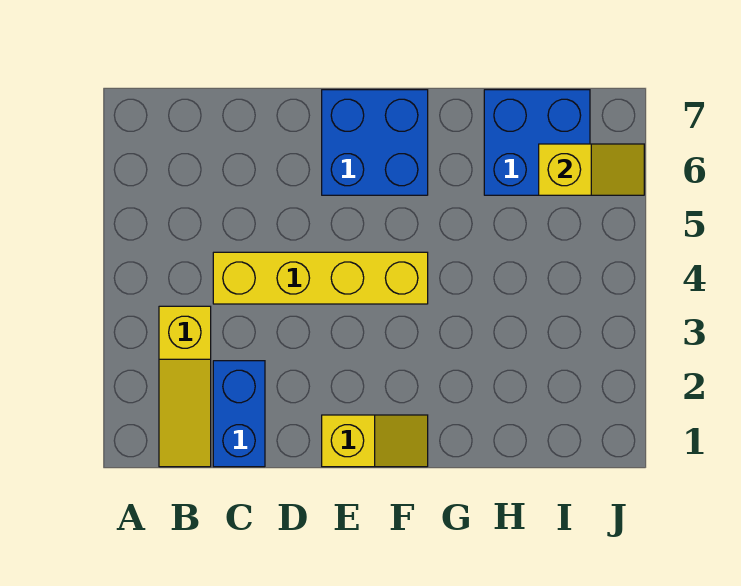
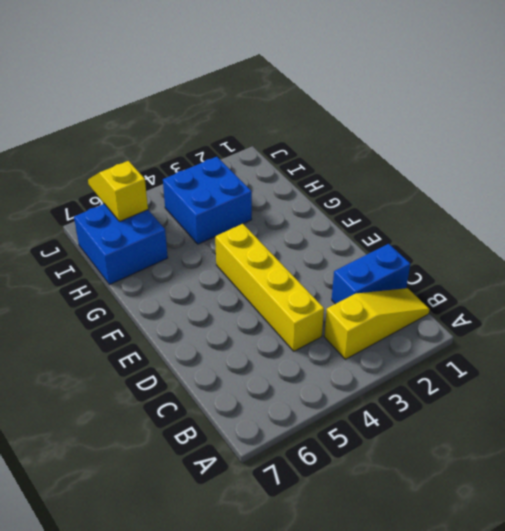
yellow slope E1:F1 level 1 top E -> none
blue brick E6:F7 level 1 -> blue brick H3:I4 level 1

